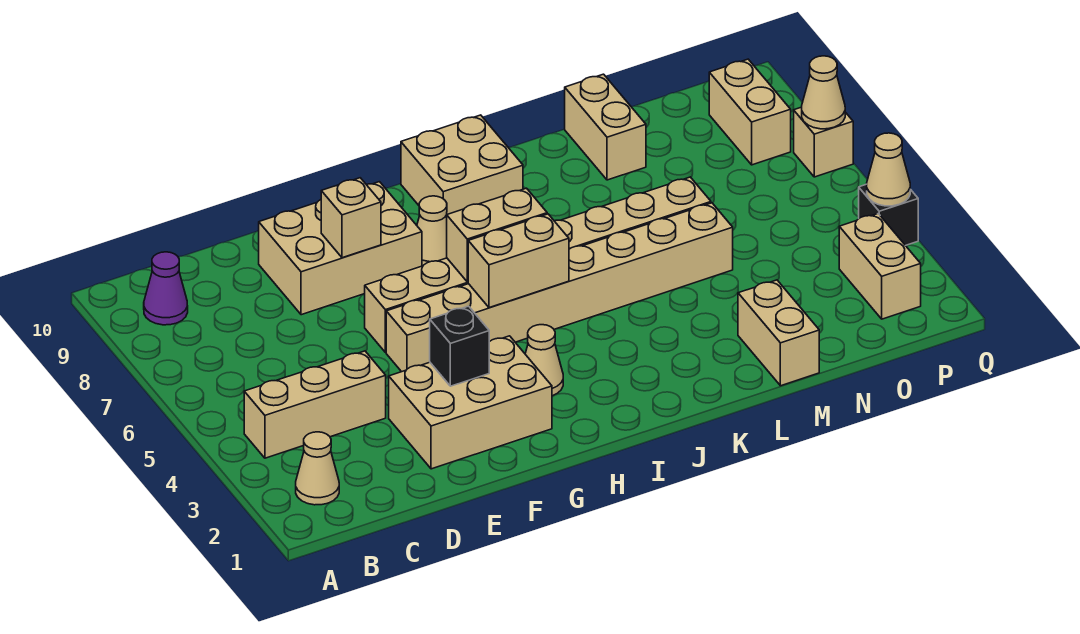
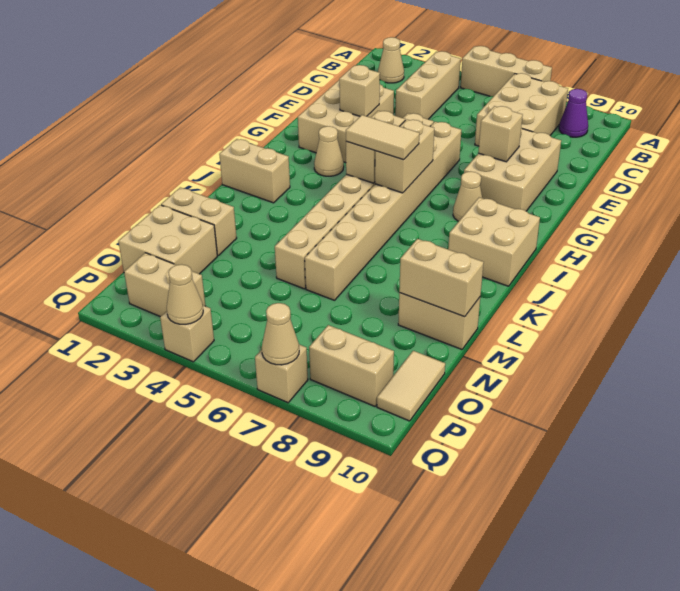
none -> tan brick A5:A7 level 1
none -> tan brick B7:D8 level 1
black brick F3 level 2 -> tan brick F3 level 2
none -> tan tile I5:I6 level 3
none -> tan brick J1:J2 level 1
none -> tan brick M9:M10 level 2
none -> tan brick N1:O2 level 1
none -> tan tile O10:P10 level 1
black brick Q4 level 1 -> tan brick Q4 level 1

